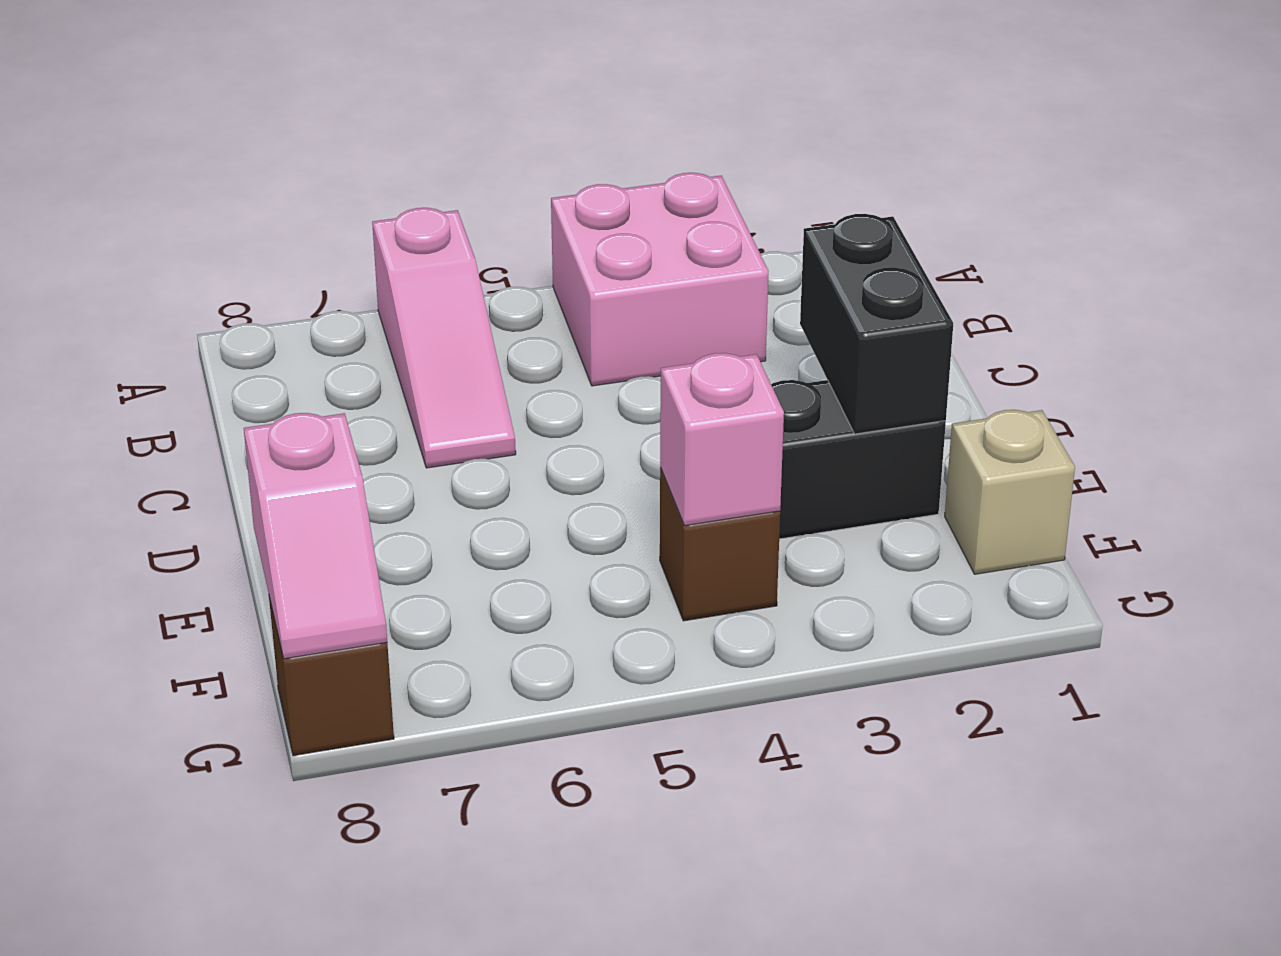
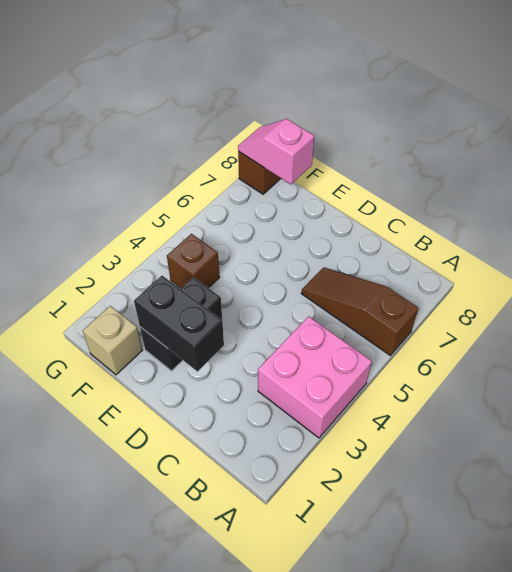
pink slope A6:C6 level 1 top A -> brown slope A6:C6 level 1 top A
pink brick F4 level 2 -> none

